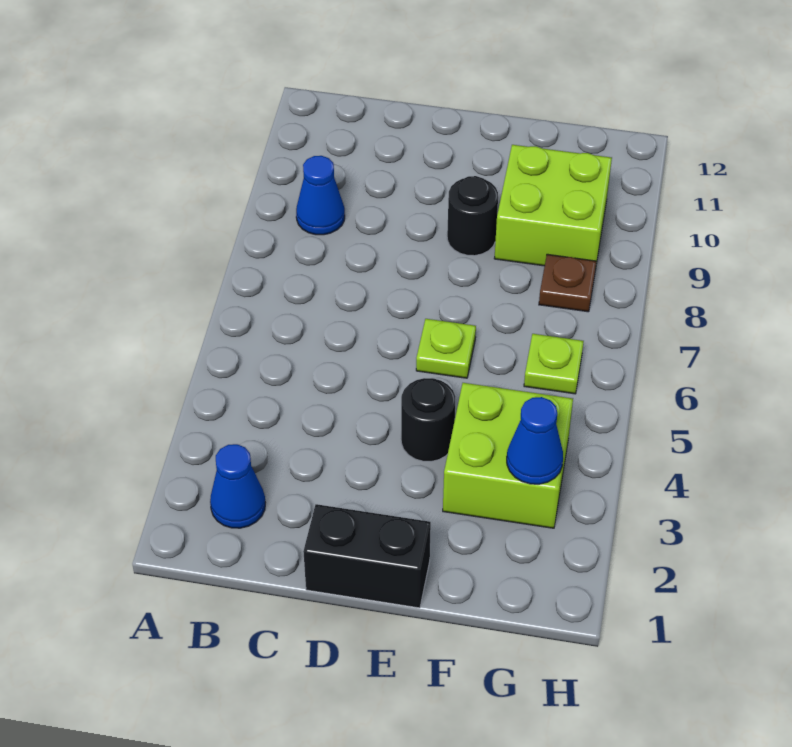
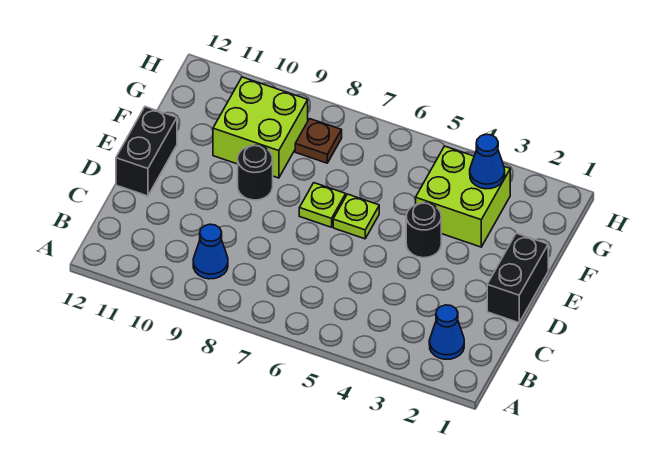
none -> black brick D12:E12 level 1
lime plate G6 level 1 -> lime plate E7 level 1

